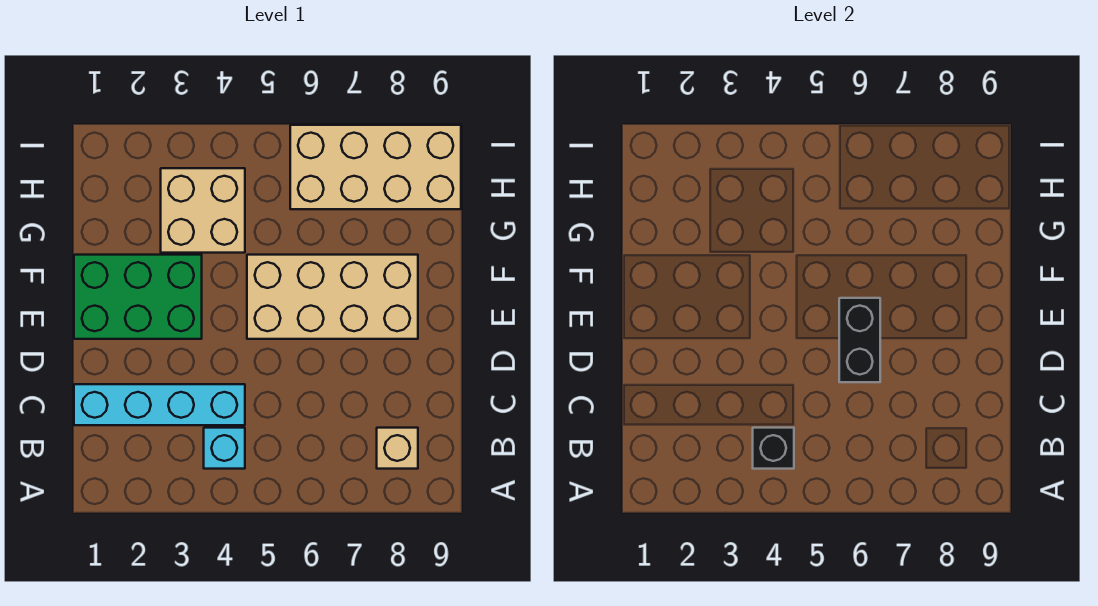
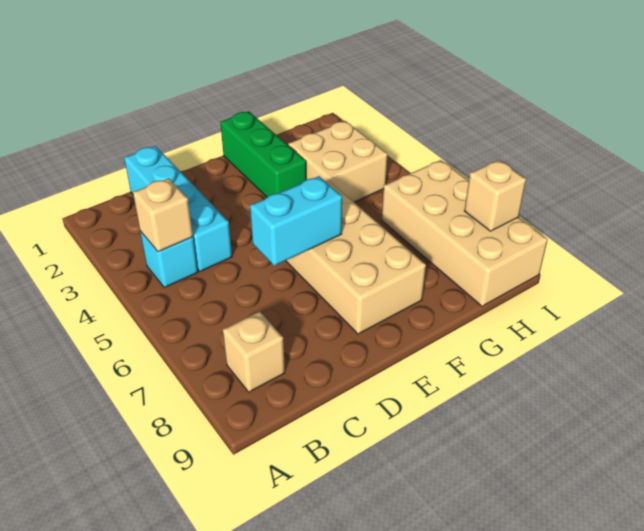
black brick B4 level 2 -> tan brick B4 level 2
black brick D6:E6 level 2 -> cyan brick D6:E6 level 2
green brick E1:F3 level 1 -> green brick F1:F3 level 1
none -> tan brick I8 level 2

